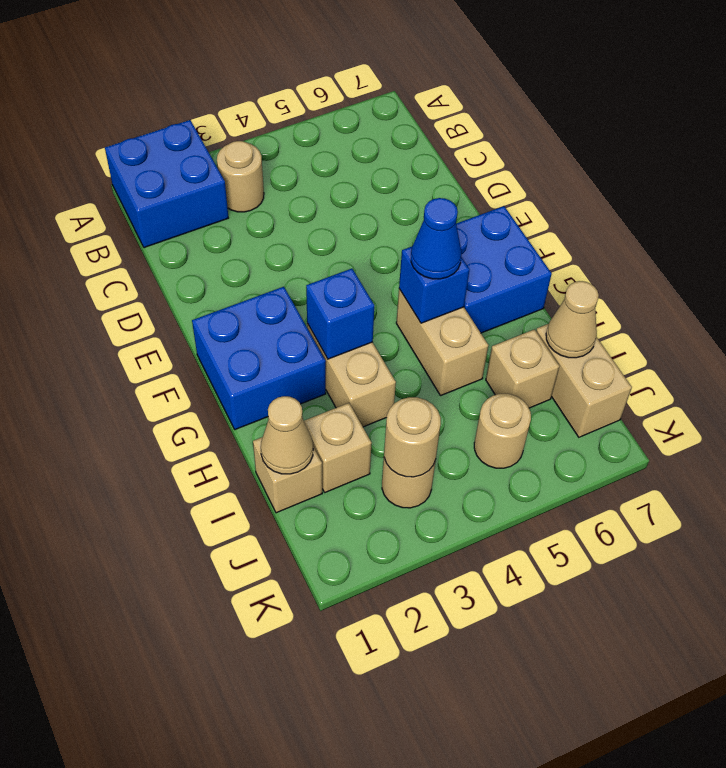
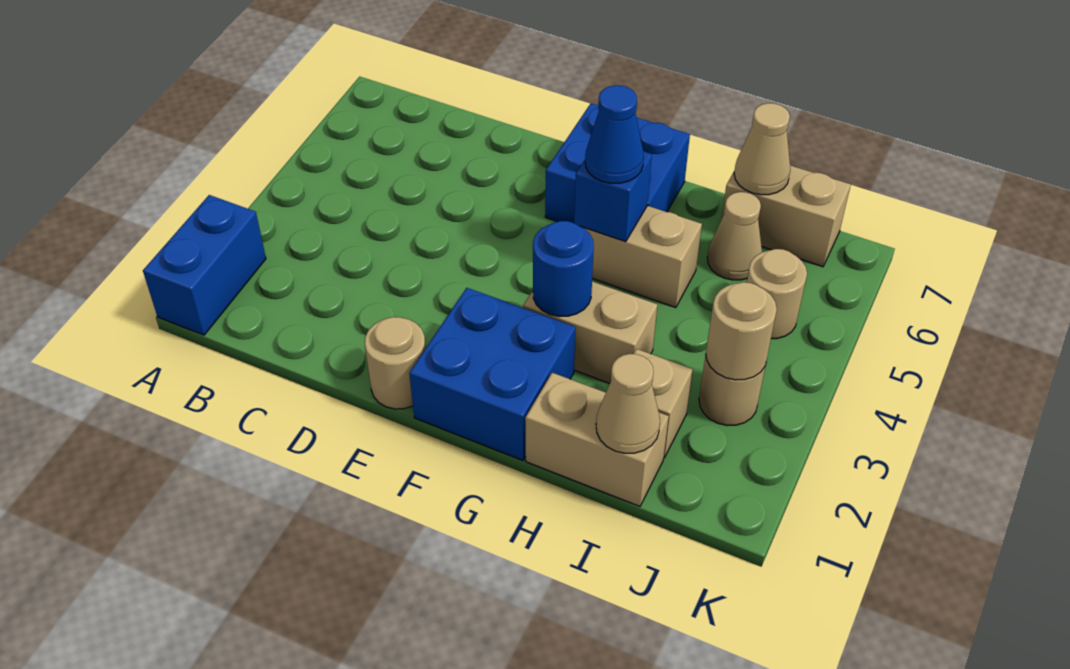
blue brick A1:B2 level 1 -> blue brick A1:A2 level 1
tan round brick B3 level 1 -> tan round brick E1 level 1
blue brick G3 level 2 -> blue round brick G3 level 2
tan brick I1 level 1 -> tan brick H1:I1 level 1
tan brick I6 level 1 -> tan cone I6 level 1

